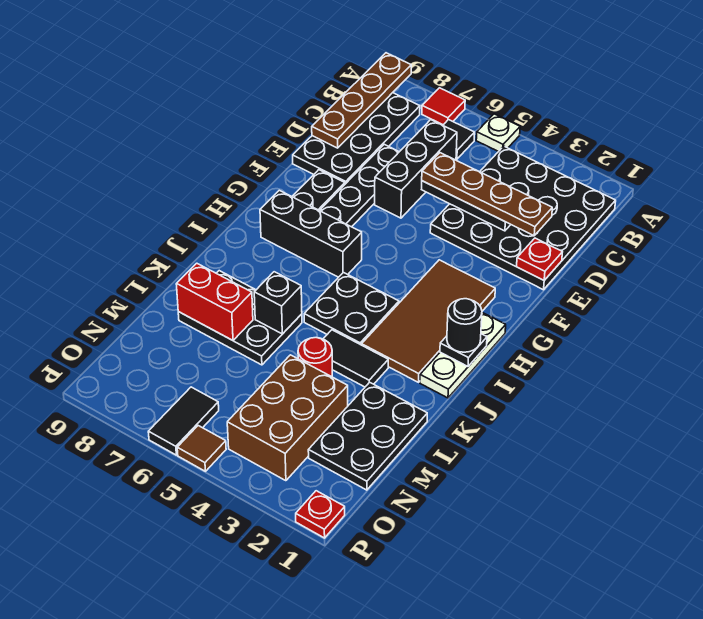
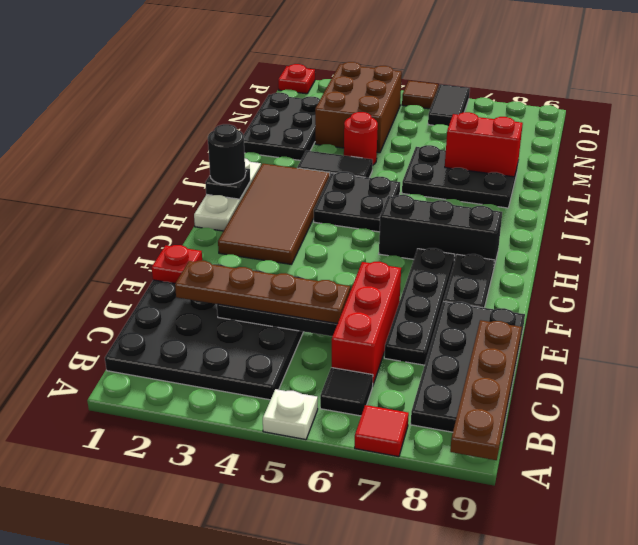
black brick C6:E6 level 1 -> red brick C6:E6 level 1
black brick K6 level 2 -> none

